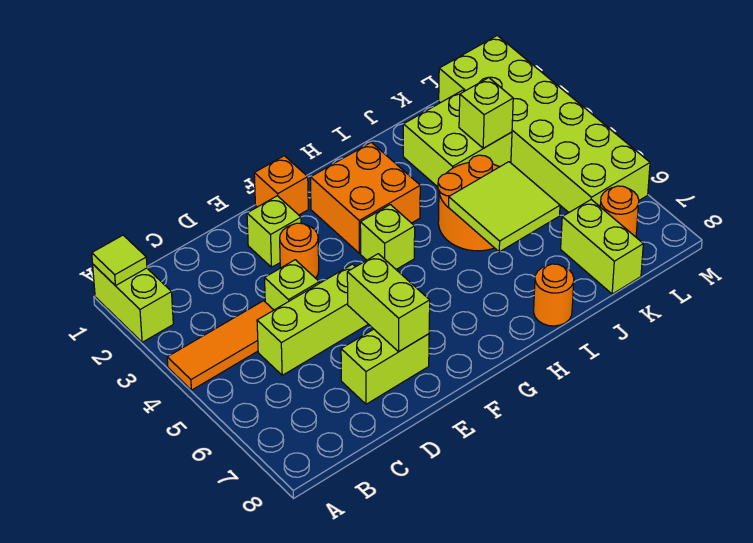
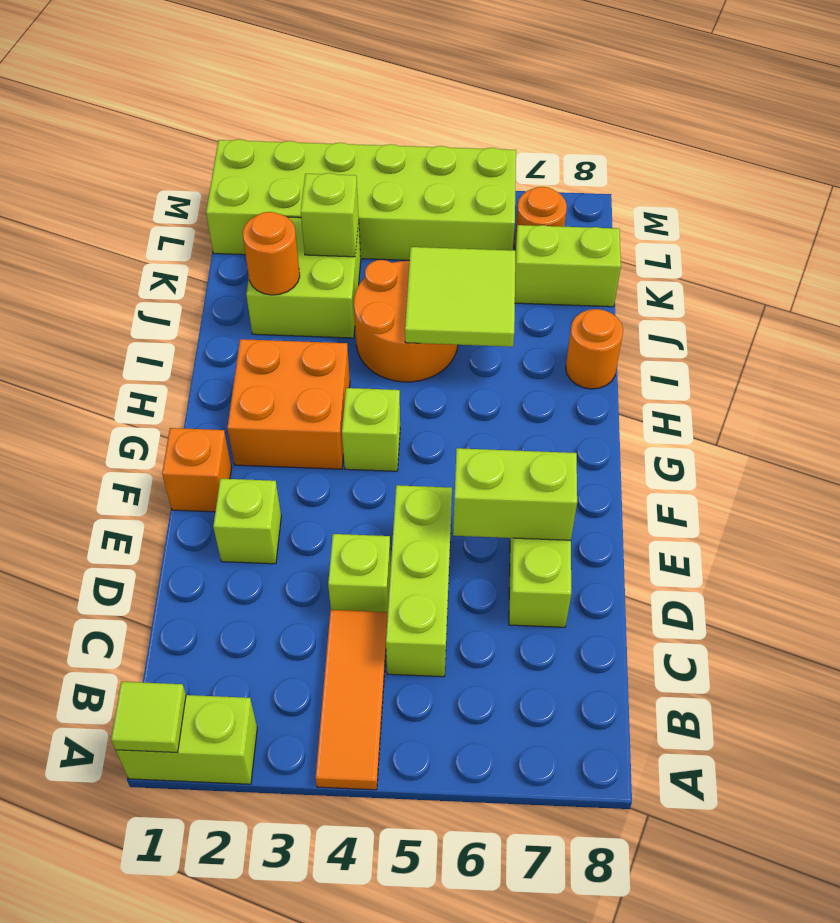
orange round brick E3 level 1 -> orange round brick J2 level 2

